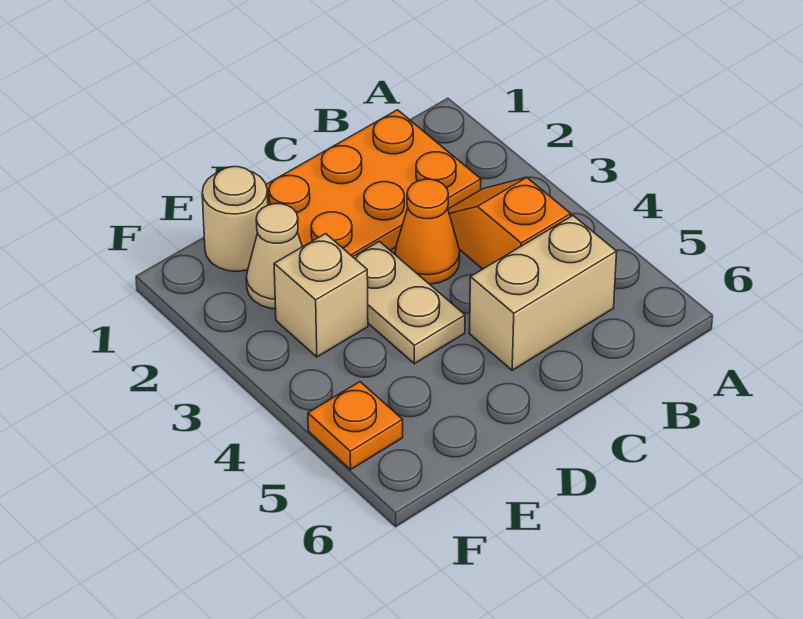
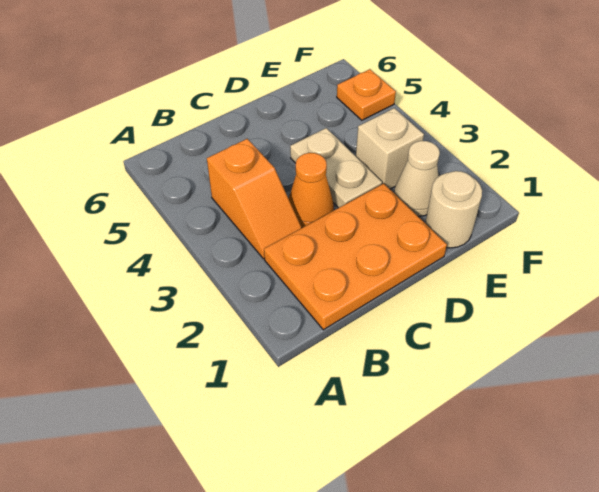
tan brick B5:C5 level 1 -> none

